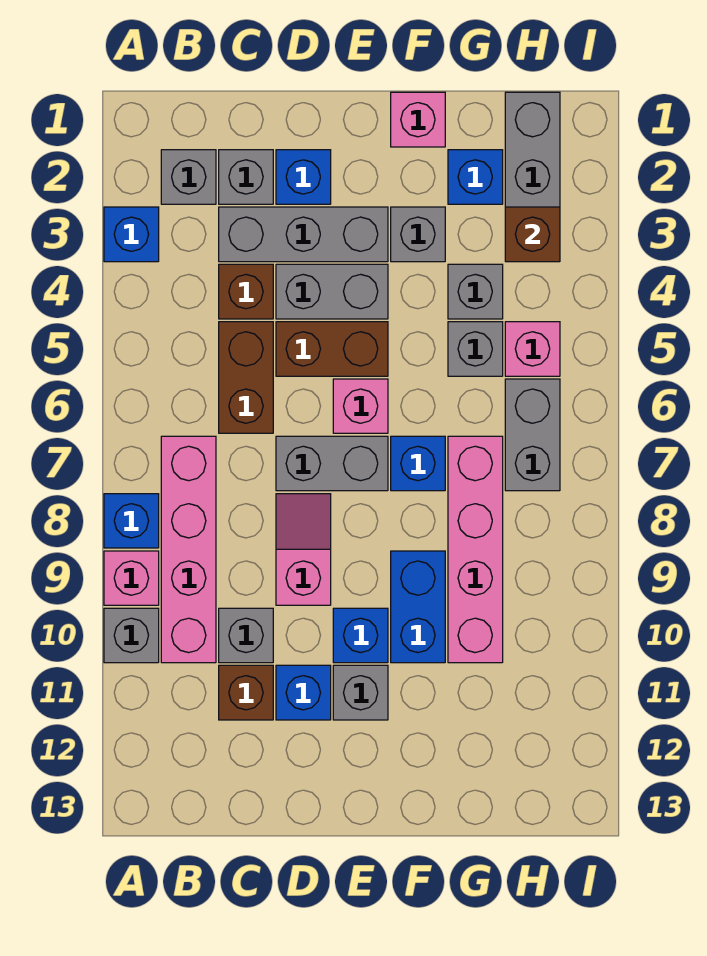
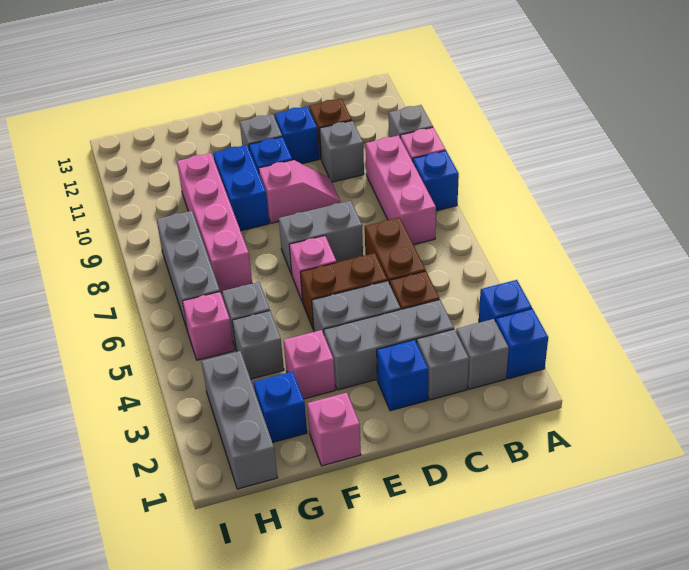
pink brick B7:B10 level 1 -> pink brick B7:B9 level 1
pink slope D8:D9 level 1 top 9 -> pink slope D9:E9 level 1 top E
grey brick F3 level 1 -> pink brick F3 level 1
blue brick F7 level 1 -> blue brick A2 level 1
brown brick H3 level 2 -> none
grey brick H6:H7 level 1 -> grey brick H6:H8 level 1

